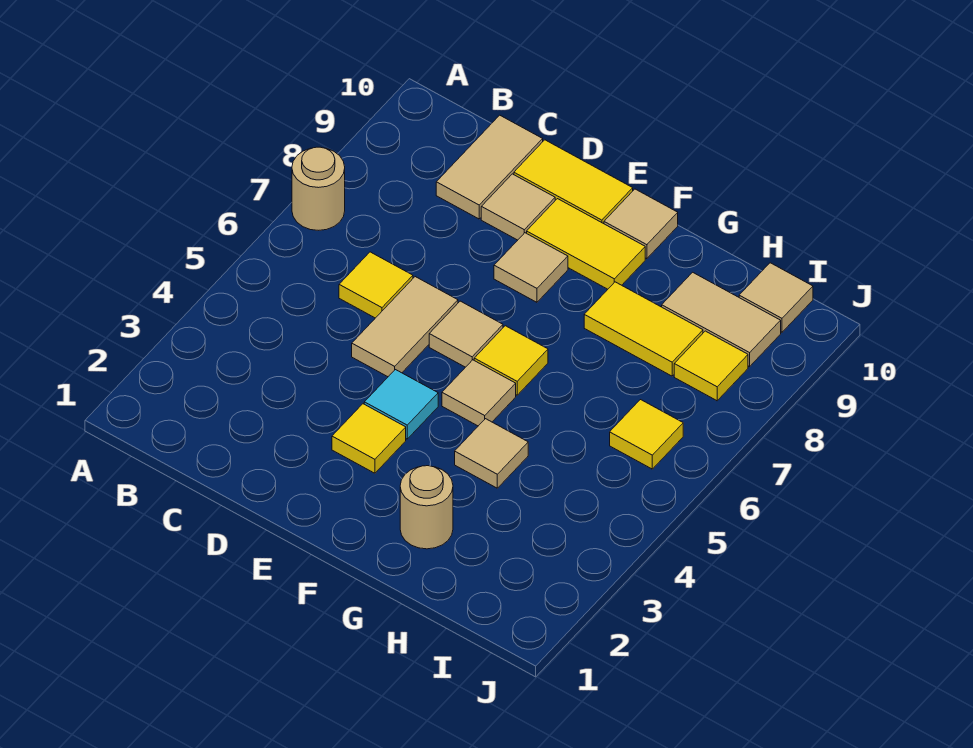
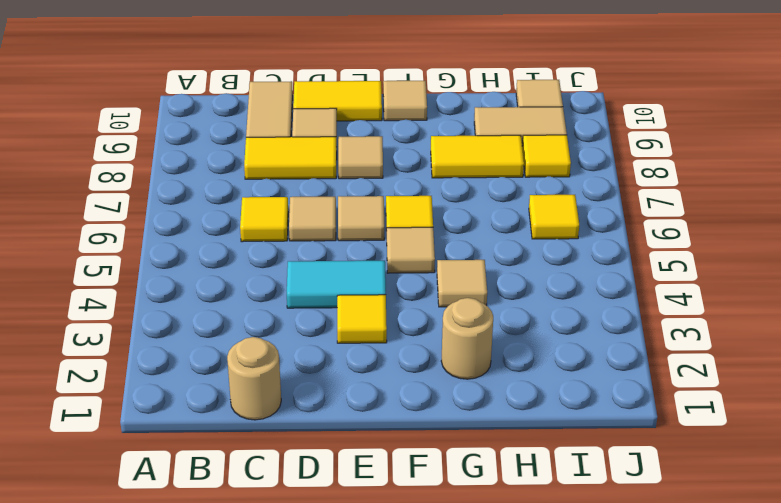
tan round brick A7 level 1 -> tan round brick C1 level 1
tan tile D5:D6 level 1 -> tan tile D6 level 1
cyan tile E4 level 1 -> cyan tile D4:E4 level 1
yellow tile E9:F9 level 1 -> yellow tile C8:D8 level 1

